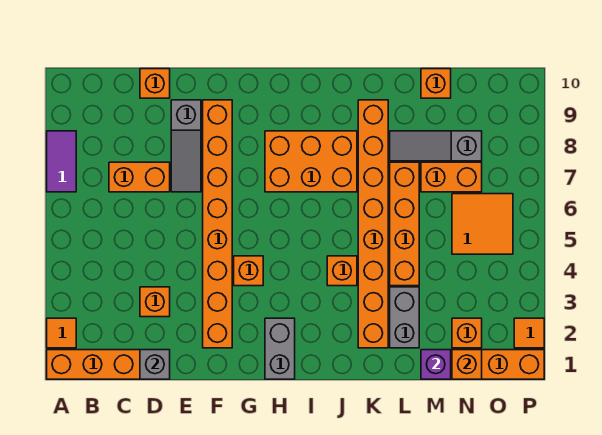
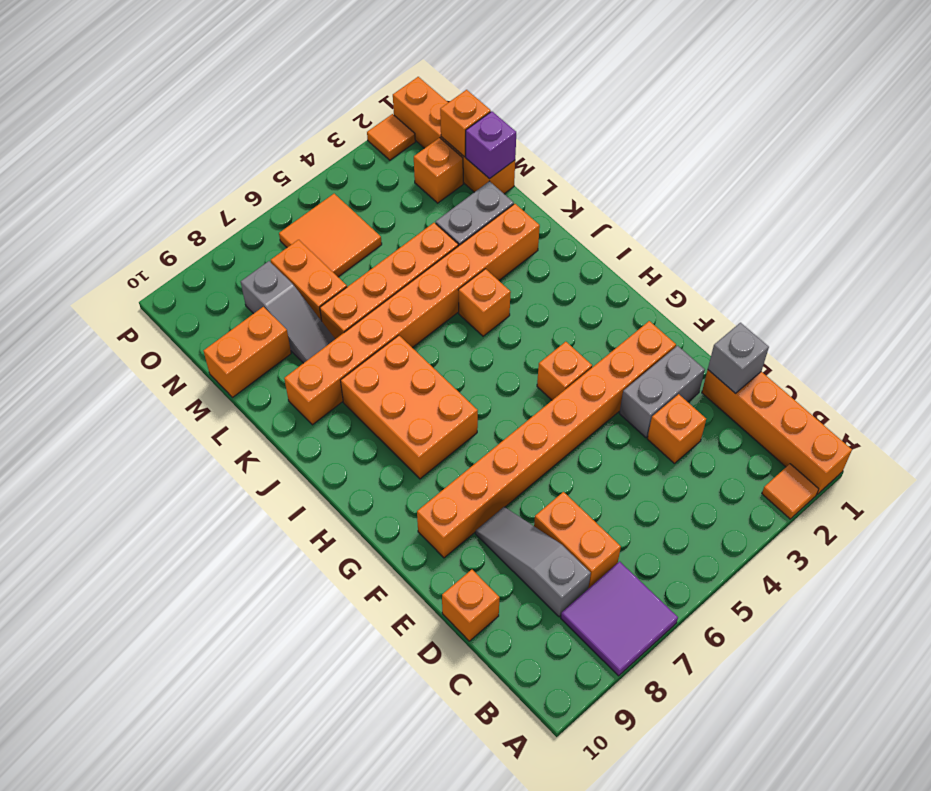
purple tile A7:A8 level 1 -> purple tile A7:B8 level 1
grey slope E7:E9 level 1 top 9 -> grey slope C8:E8 level 1 top C
grey brick H1:H2 level 1 -> grey brick E2:E3 level 1
orange brick M10 level 1 -> orange brick M9:M10 level 1

